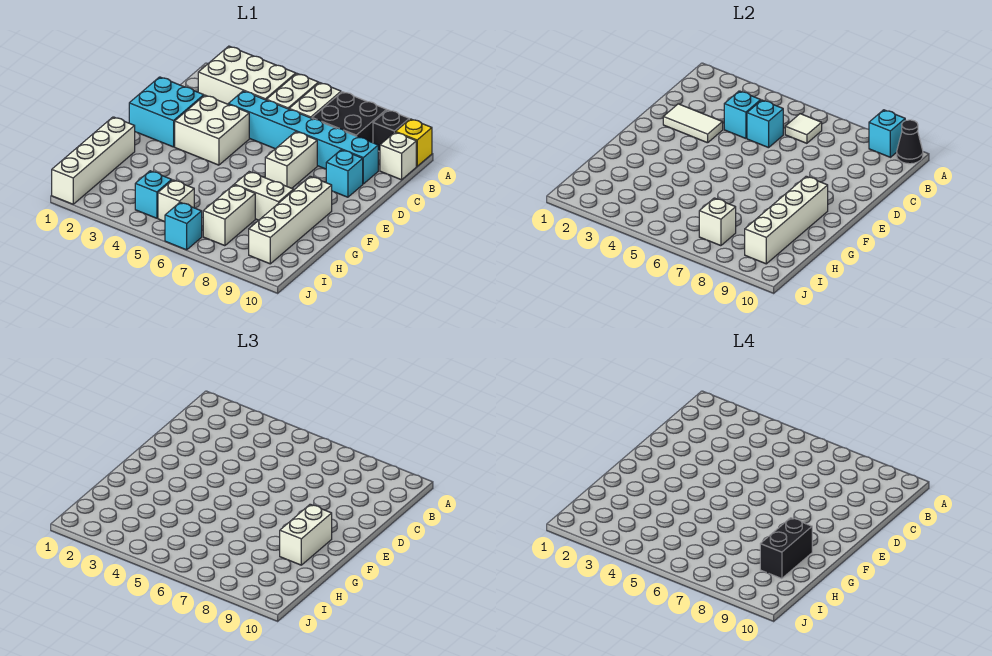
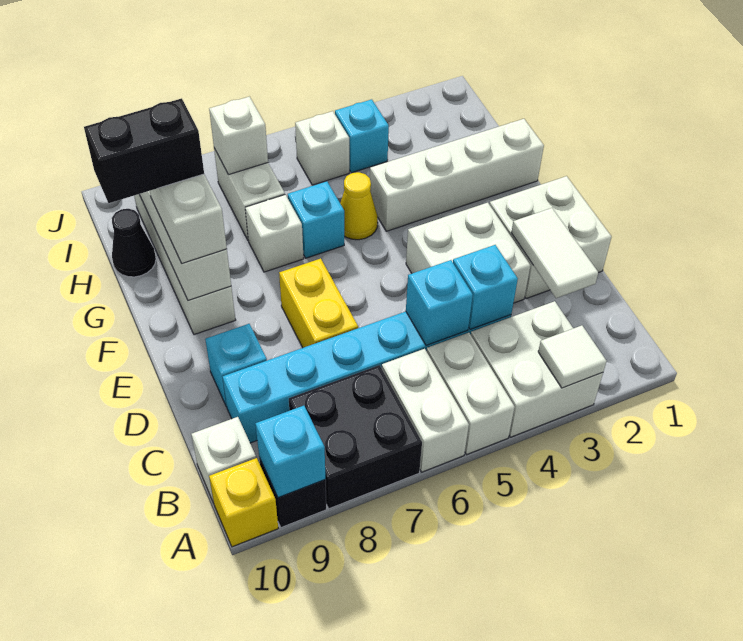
white brick A2:B4 level 1 -> white brick A3:B4 level 1
black cone A10 level 2 -> black cone H10 level 1
white tile B6 level 2 -> white tile A3 level 2
cyan brick D1:E2 level 1 -> white brick D1:E2 level 1
white tile D2:D3 level 2 -> white tile C2:D2 level 2
white brick D7:E7 level 1 -> yellow brick D7:E7 level 1
white brick G1:J1 level 1 -> white brick G1:G4 level 1
none -> yellow cone G5 level 1
white brick G7:G8 level 1 -> white brick G7 level 1
black brick G9:H9 level 4 -> black brick G9:G10 level 4
cyan brick J6 level 1 -> cyan brick G6 level 1

